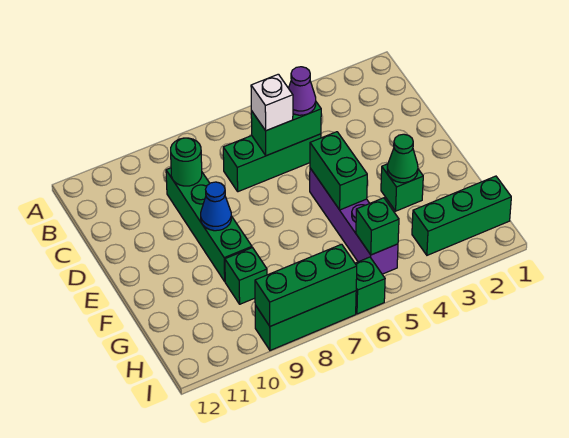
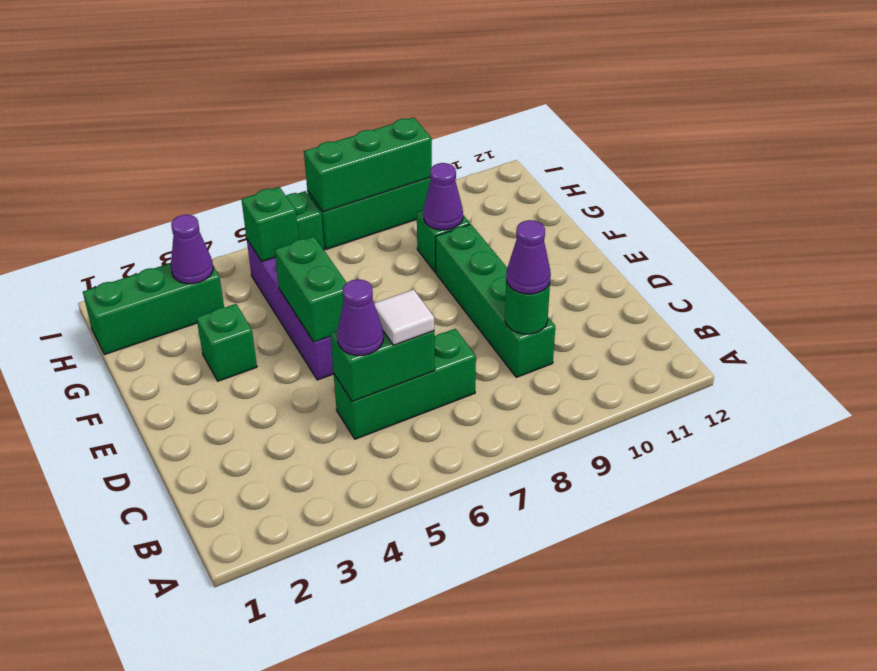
white brick C6 level 3 -> white tile C6 level 3
none -> purple cone C9 level 3
blue cone E9 level 2 -> none
green cone F3 level 2 -> none
none -> purple cone G9 level 2
none -> purple cone H3 level 2

